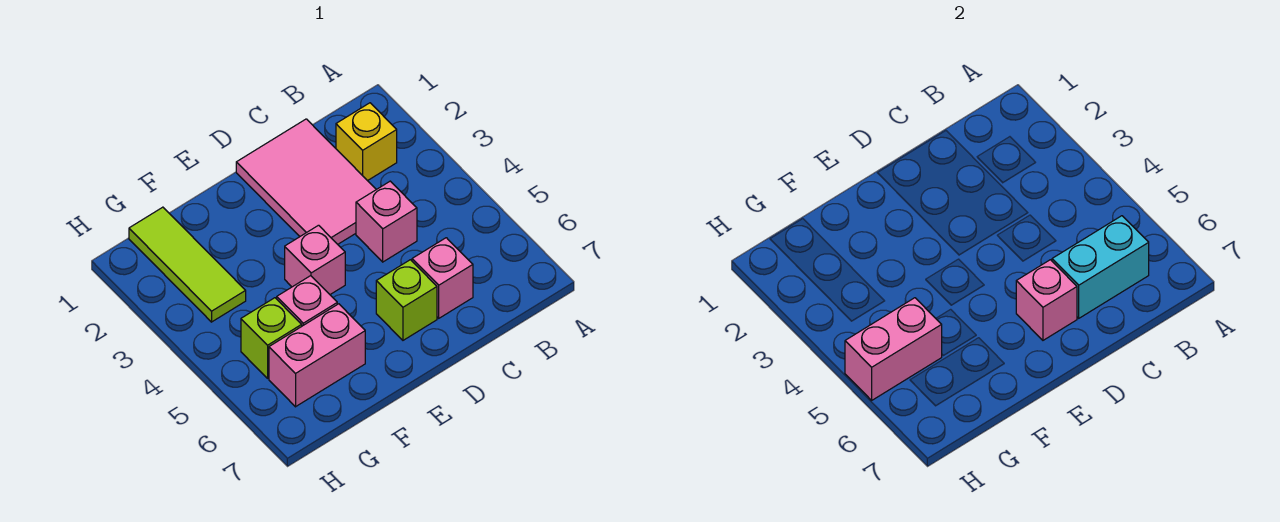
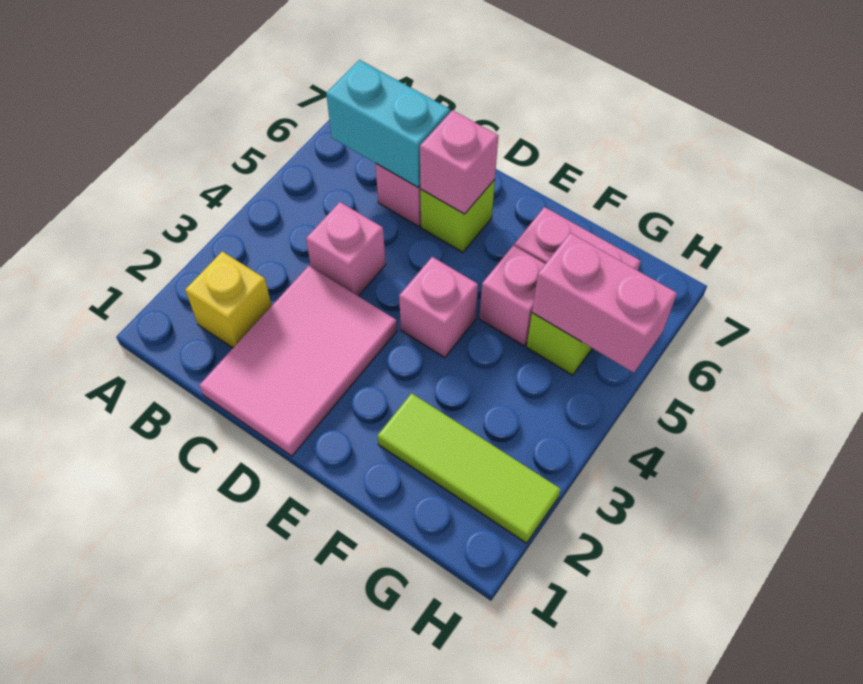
lime tile G1:G3 level 1 -> lime tile F2:H2 level 1

